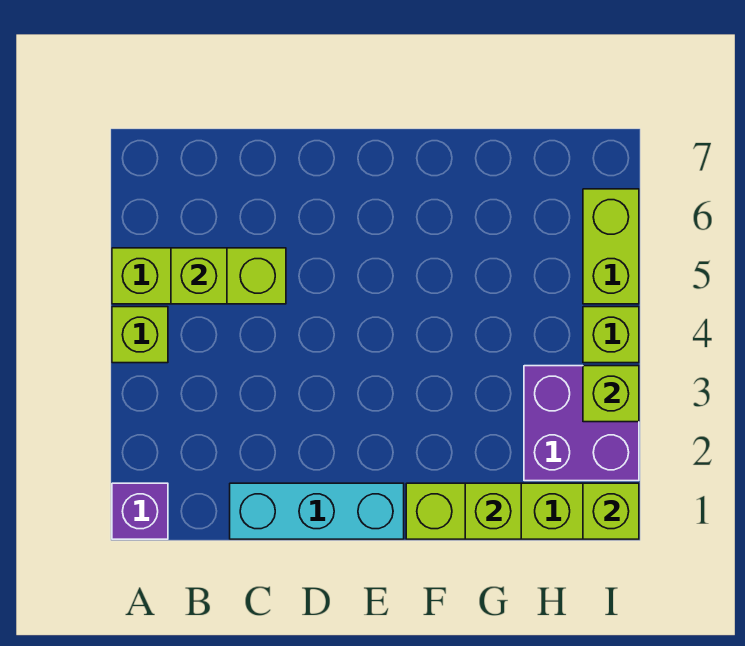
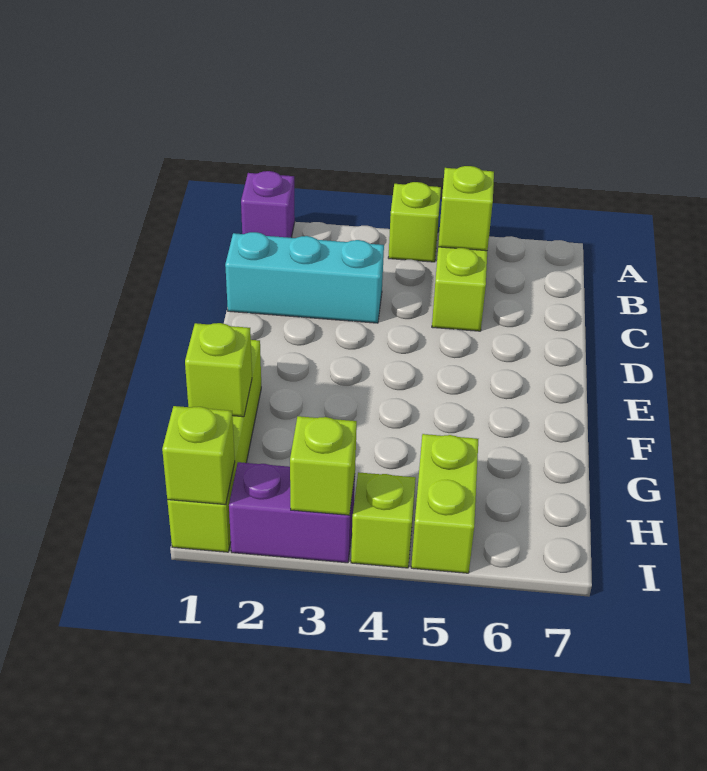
cyan brick C1:E1 level 1 -> cyan brick C1:C3 level 1
purple brick H2:I3 level 1 -> purple brick I2:I3 level 1
lime brick I5:I6 level 1 -> lime brick H5:I5 level 1

